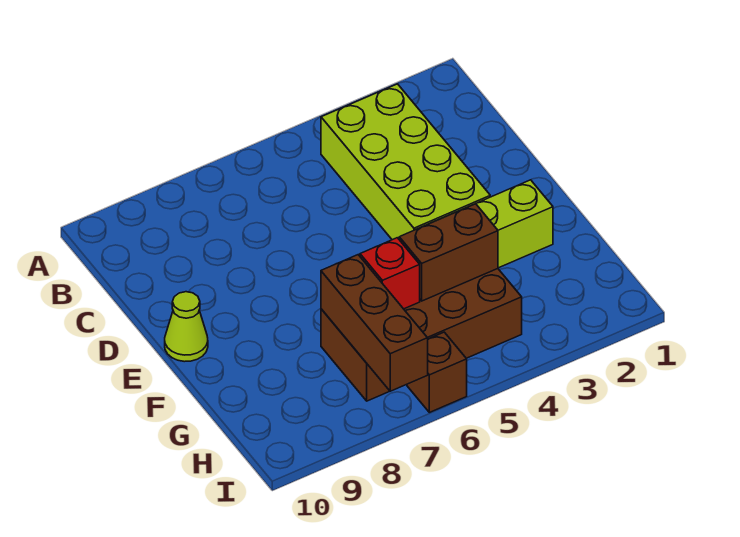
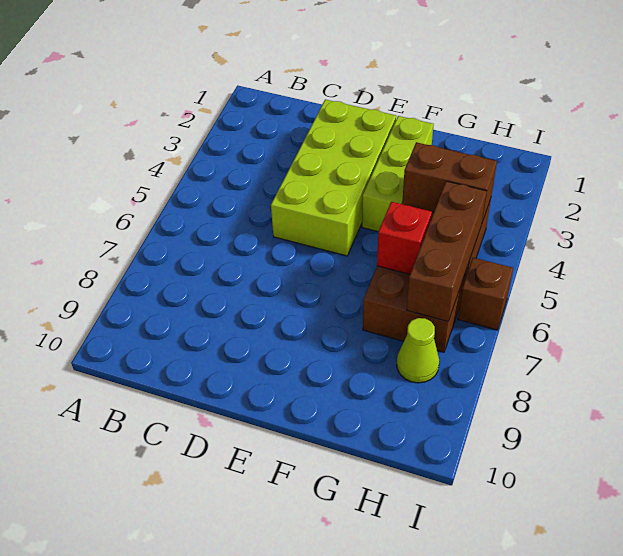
lime brick B3:E4 level 1 -> lime brick D2:E5 level 1
lime cone E10 level 1 -> lime cone H8 level 1
brown brick G4:G5 level 2 -> brown brick G4:H4 level 2
brown brick G7:I7 level 2 -> brown brick H5:H7 level 2

